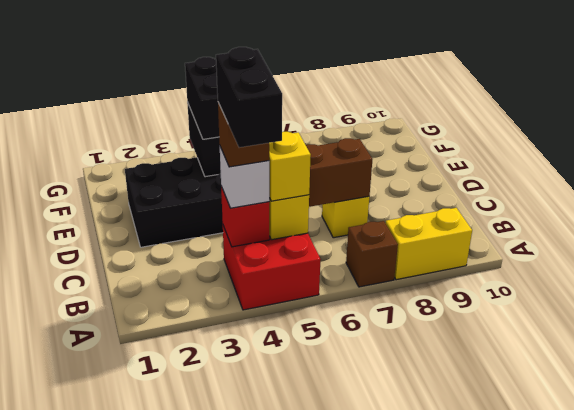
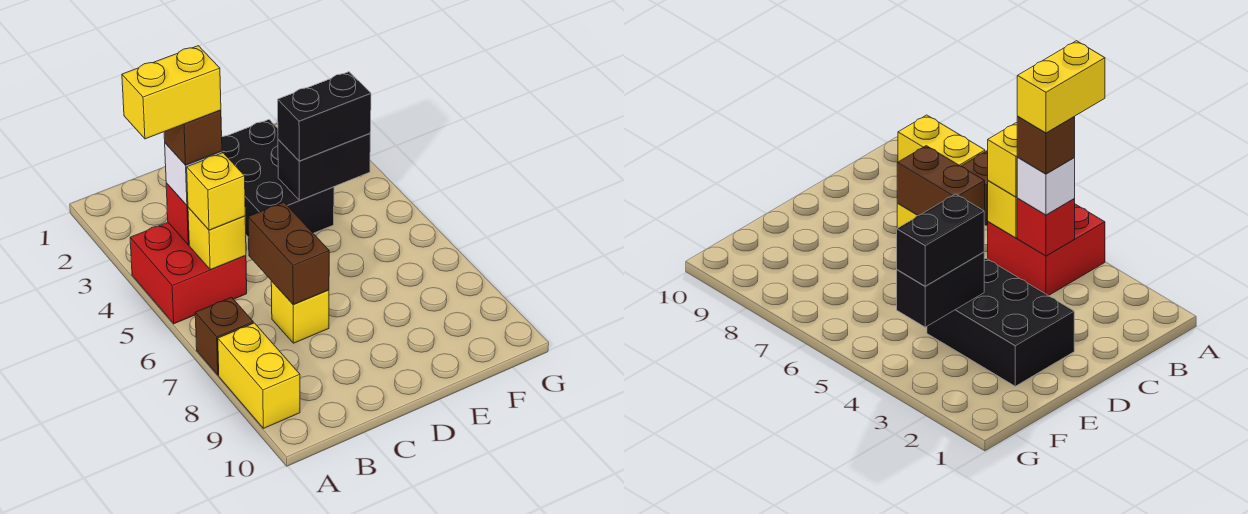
black brick A4:B4 level 5 -> yellow brick A4:B4 level 5

